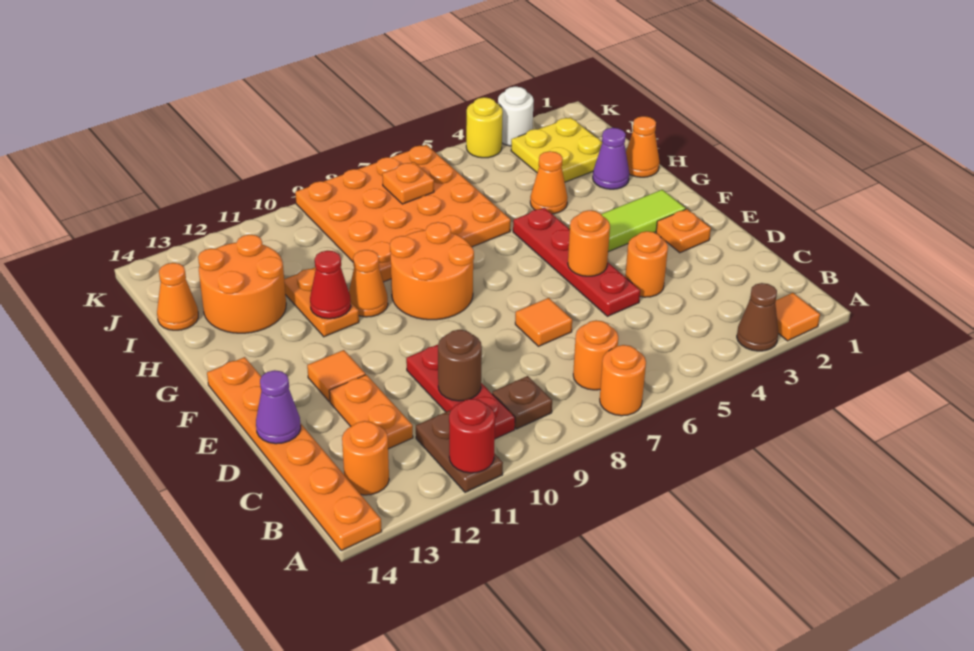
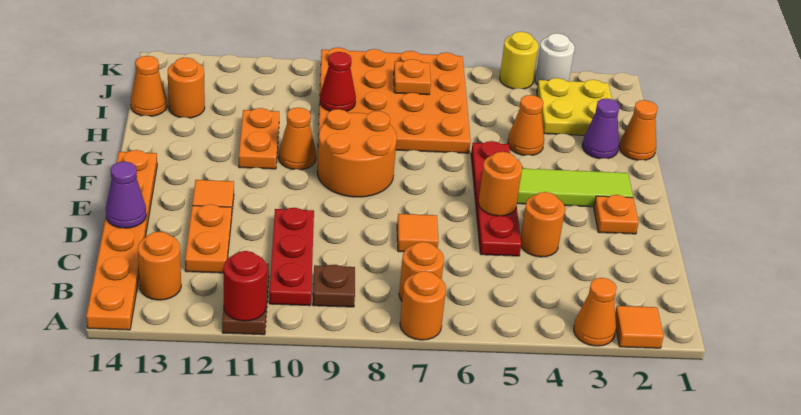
brown cone A3 level 1 -> orange cone A3 level 1
brown round brick C10 level 2 -> none
red cone G11 level 2 -> red cone I9 level 2
orange round brick H12:I13 level 1 -> orange round brick I13 level 1

